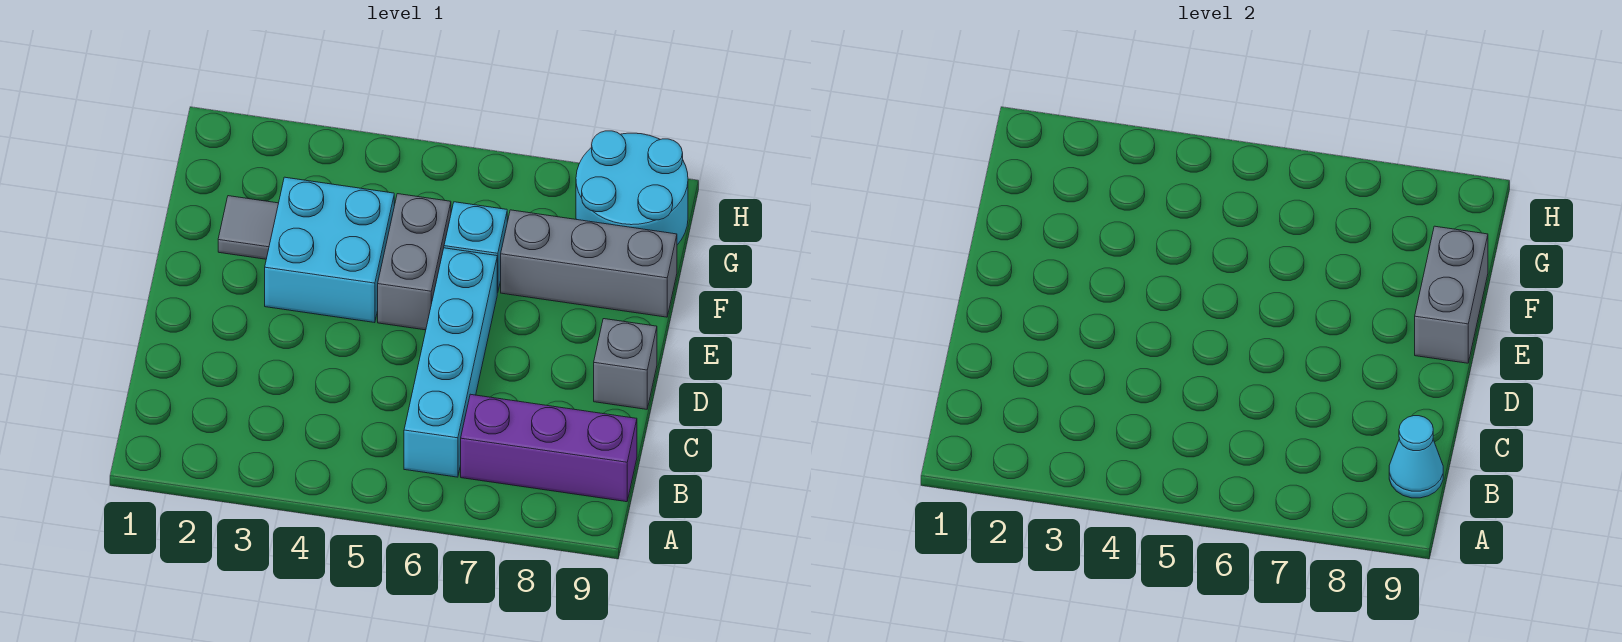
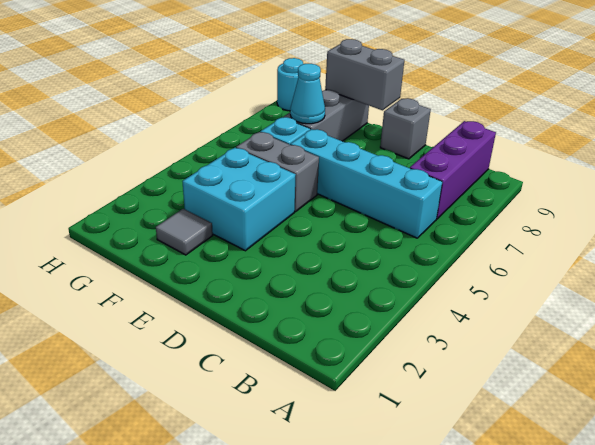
cyan cone B9 level 2 -> cyan cone F7 level 2
cyan round brick G8:H9 level 1 -> cyan round brick H9 level 1

